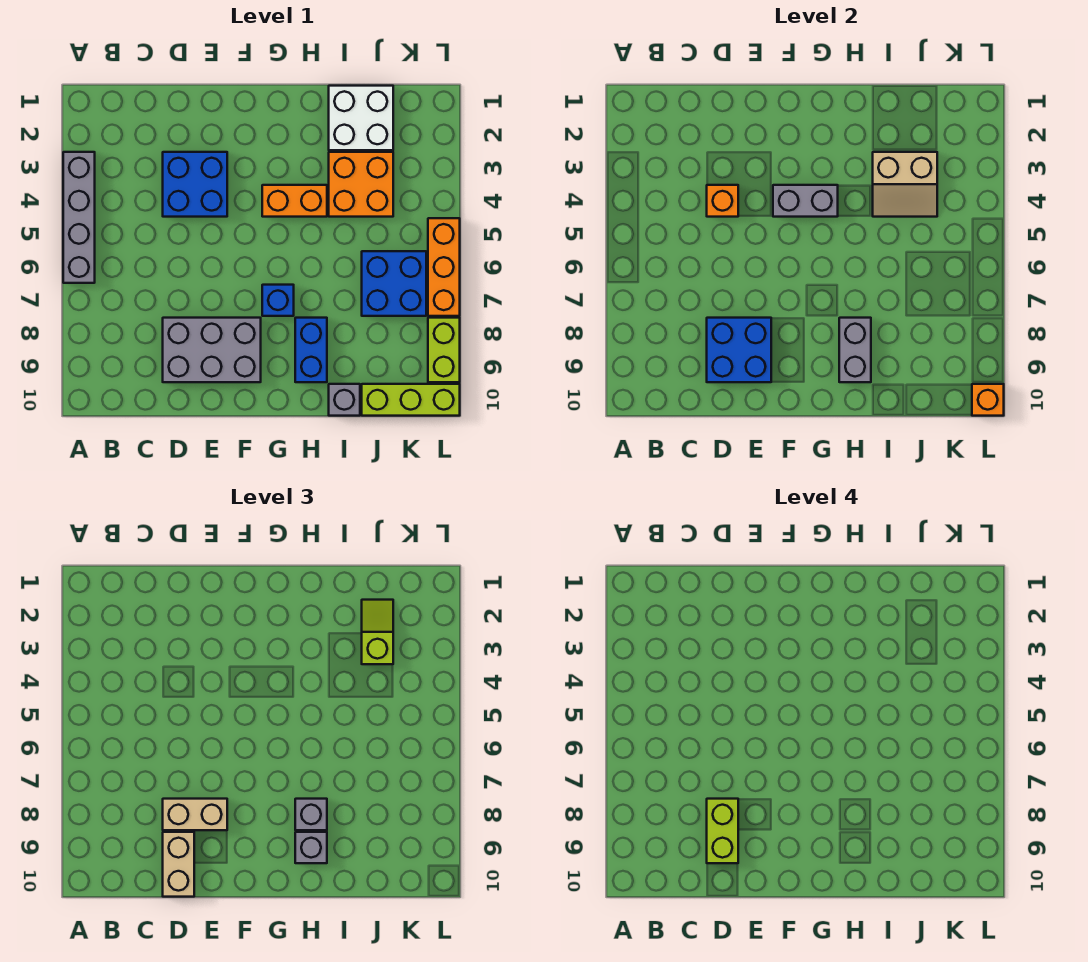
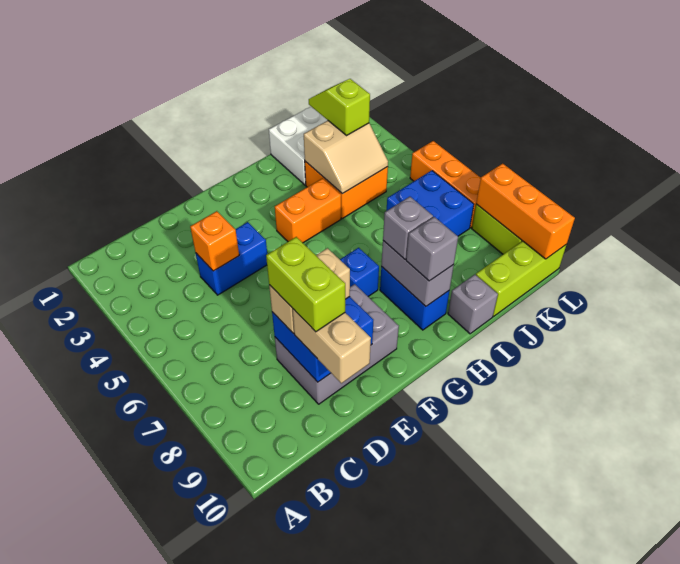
grey brick A3:A6 level 1 -> none
blue brick D3:E4 level 1 -> blue brick D4:E4 level 1
grey brick F4:G4 level 2 -> none
orange brick L10 level 2 -> orange brick L8:L10 level 2

